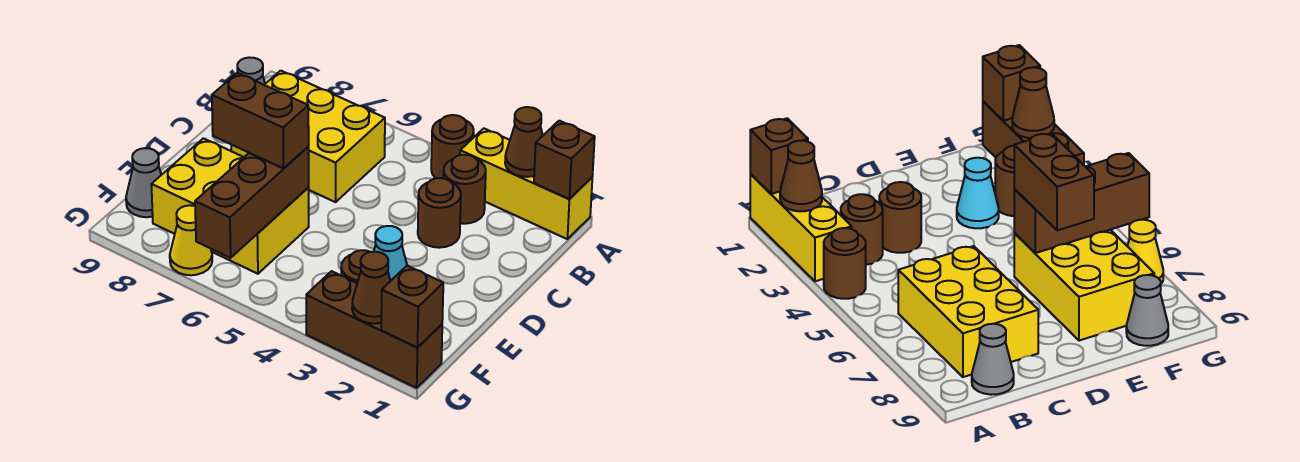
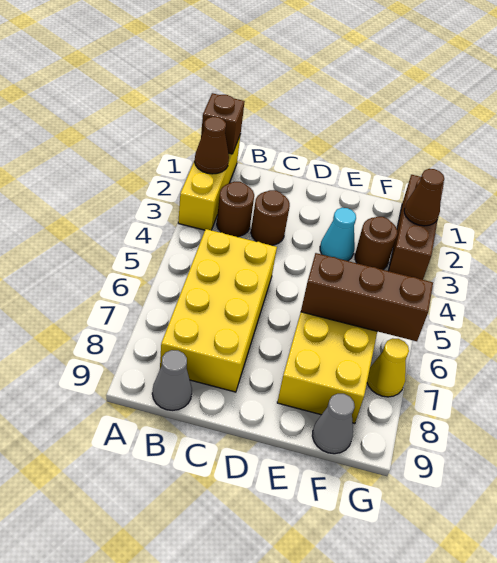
brown round brick A4 level 1 -> none
yellow brick B6:C8 level 1 -> yellow brick B5:C8 level 1
brown brick E6:E7 level 3 -> none
brown brick G1 level 2 -> none

